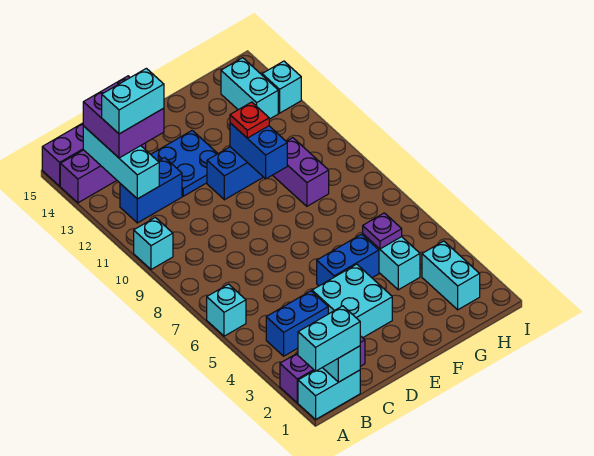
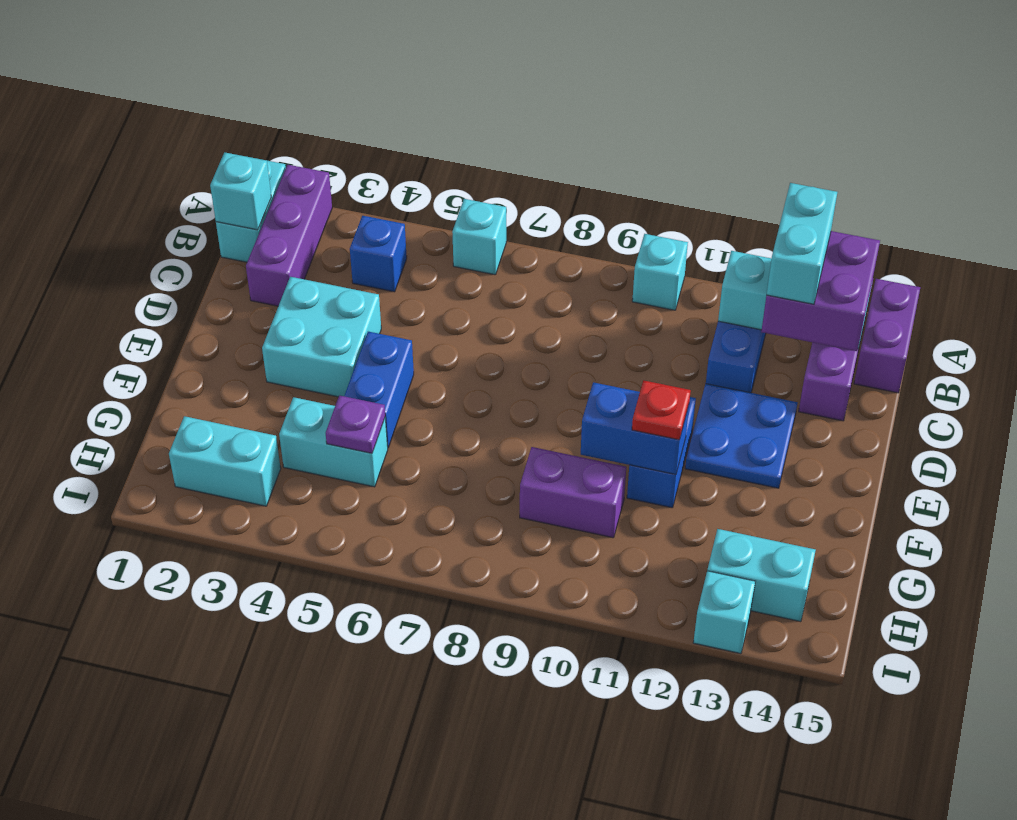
cyan brick A1:B1 level 3 -> none
blue brick B4:C4 level 1 -> blue brick B4 level 1

